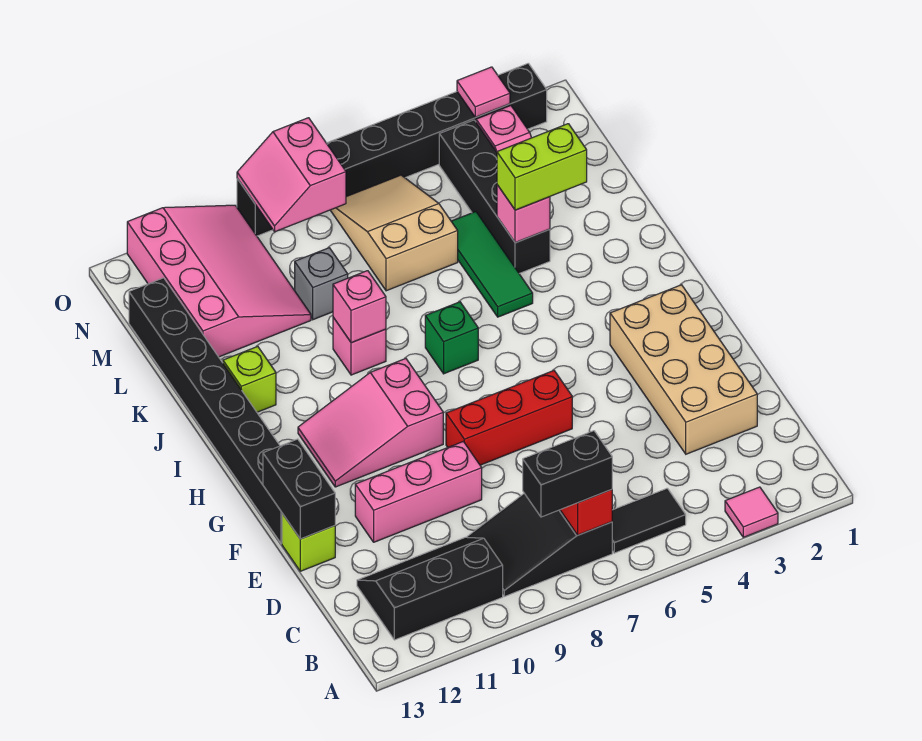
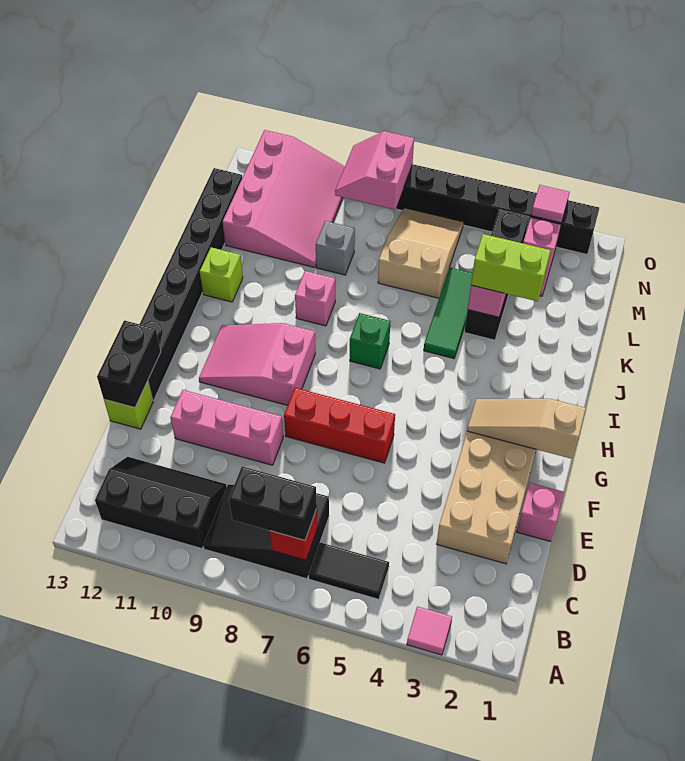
none -> tan slope G1:G3 level 2 top 1
pink brick J9 level 2 -> pink brick E1 level 1

